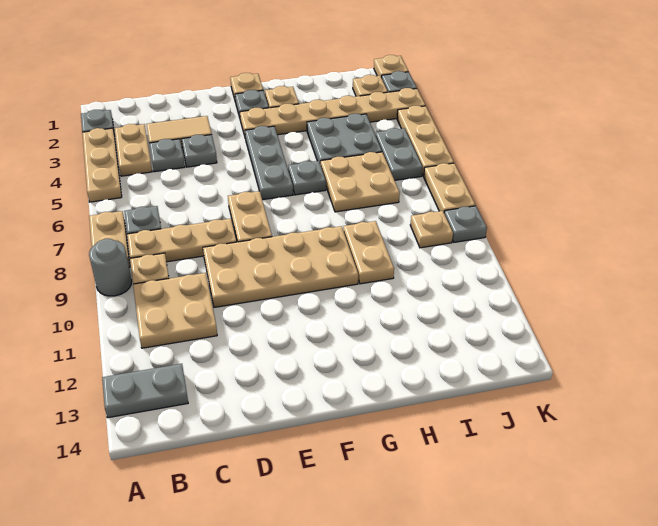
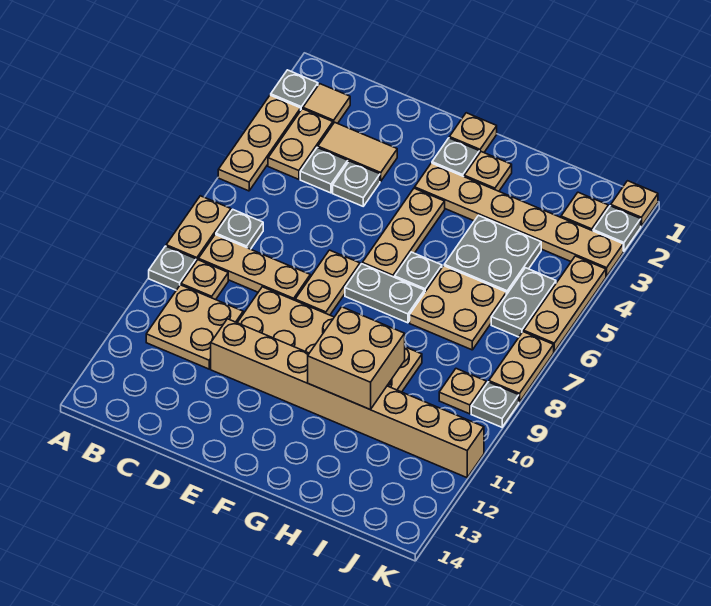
grey round brick A9 level 1 -> grey plate A9 level 1
grey plate A13:B13 level 1 -> grey plate F7:G7 level 1
none -> tan tile B2 level 1
none -> tan brick D11:K11 level 1
grey plate F4:F6 level 1 -> tan plate F4:F6 level 1
none -> tan brick G10:H11 level 2

